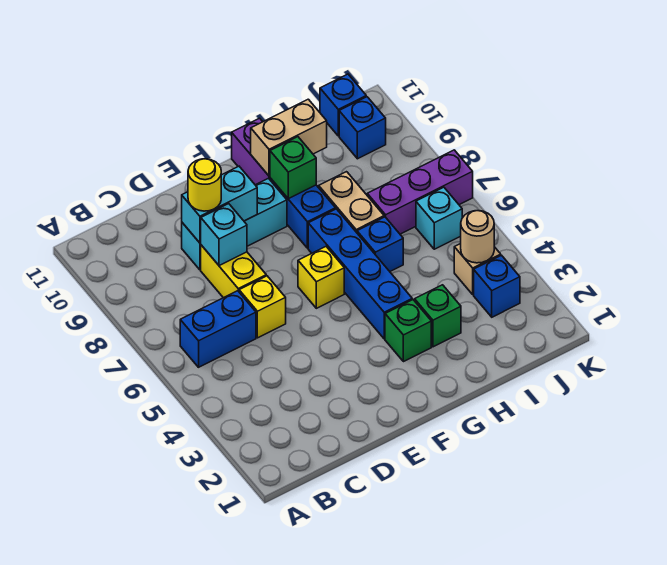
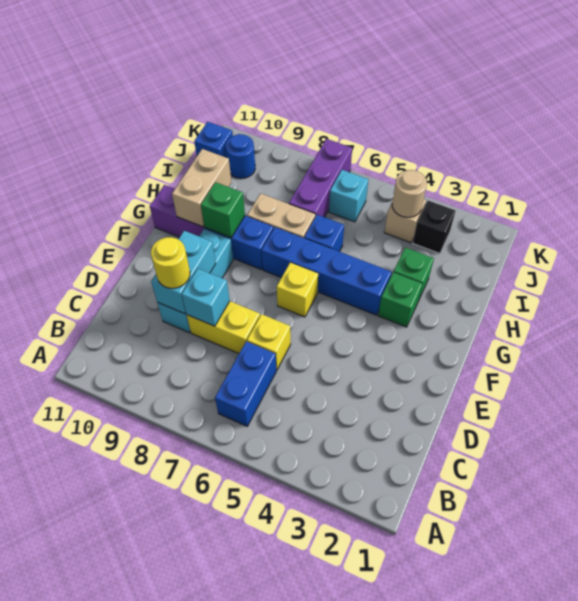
blue brick J3 level 1 -> black brick J3 level 1
blue brick J10 level 1 -> blue round brick J10 level 1

